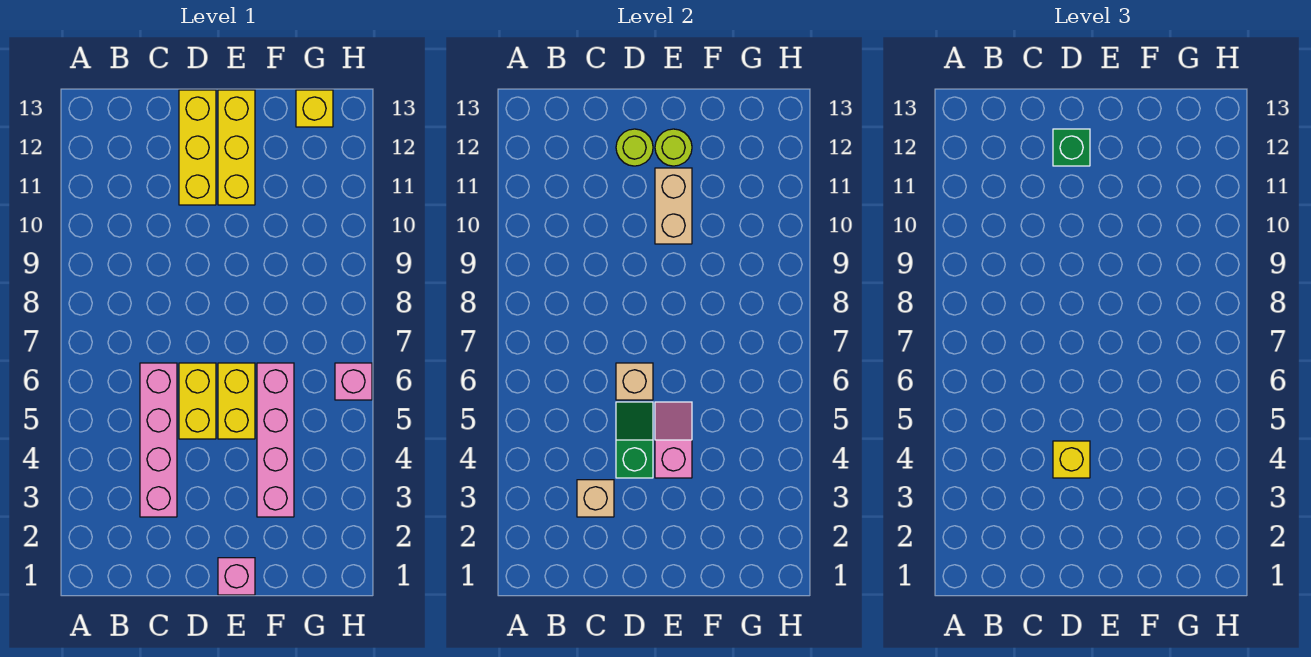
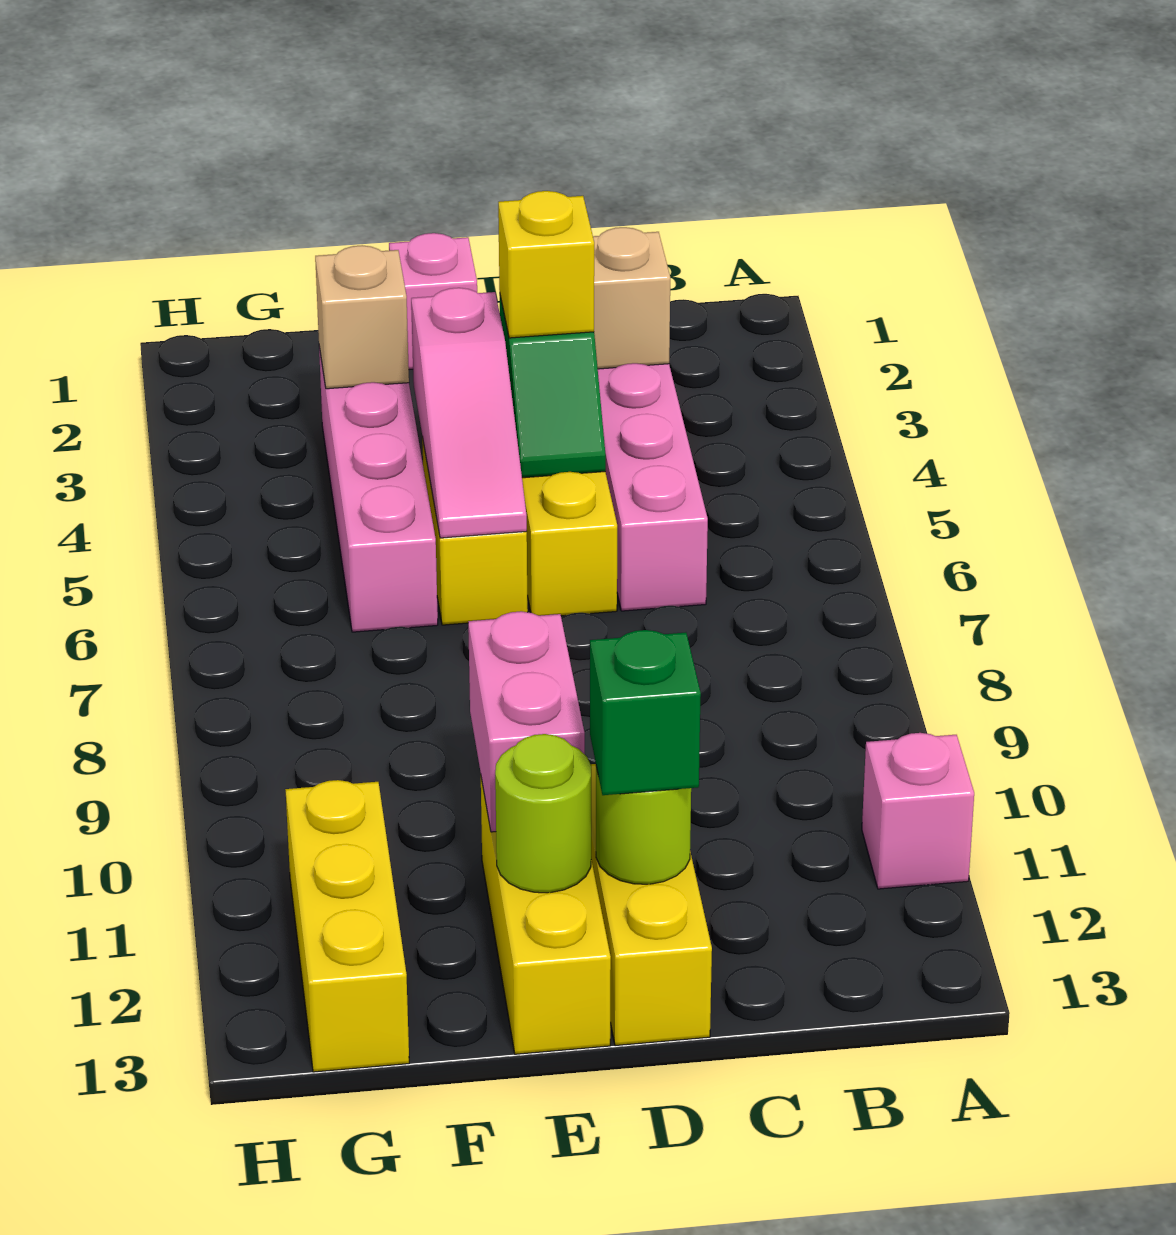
tan brick D6 level 2 -> tan brick F3 level 2
pink slope E4:E5 level 2 top 4 -> pink slope E4:E6 level 2 top 4
tan brick E10:E11 level 2 -> pink brick E10:E11 level 2
yellow brick G13 level 1 -> yellow brick G11:G13 level 1
pink brick H6 level 1 -> pink brick A11 level 1

